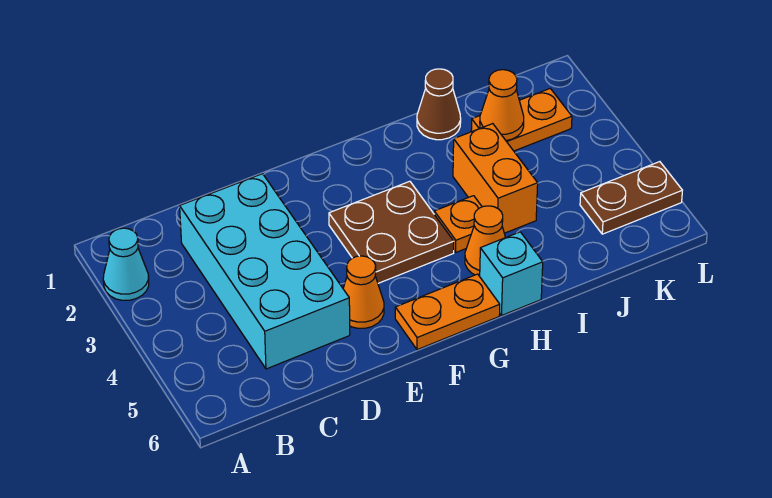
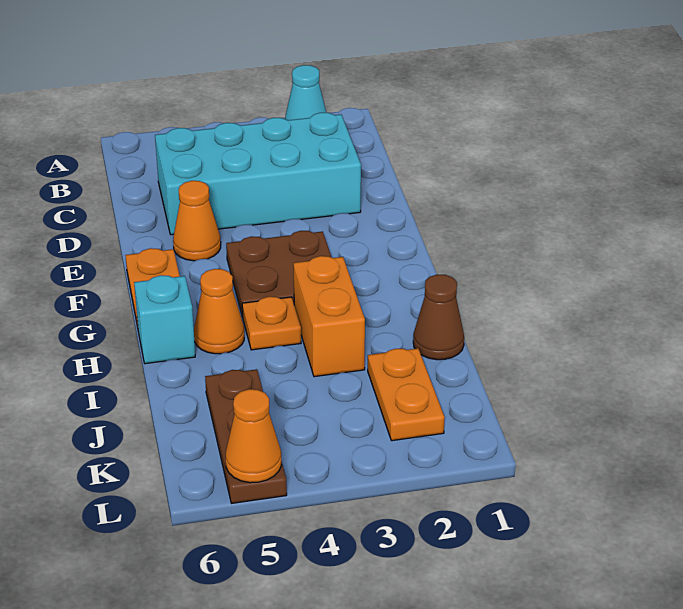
orange brick I3:I4 level 1 -> orange brick H3:I3 level 1
orange cone J2 level 2 -> orange cone L5 level 2
brown plate K5:L5 level 1 -> brown plate J5:L5 level 1

